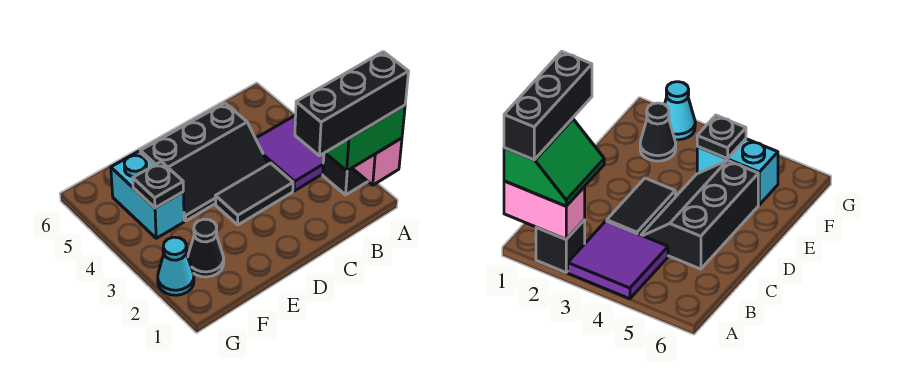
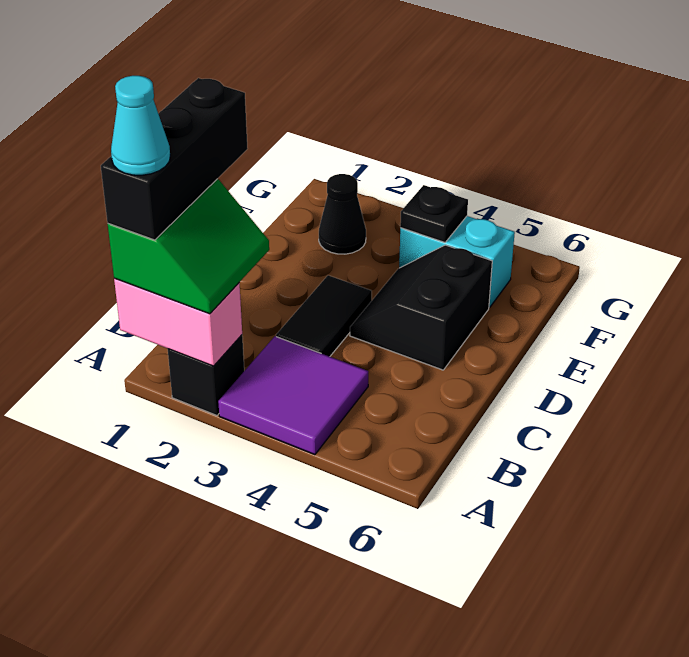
black slope C4:E5 level 1 top 5 -> black slope D4:E5 level 1 top 5
cyan cone G2 level 1 -> cyan cone A1 level 5

